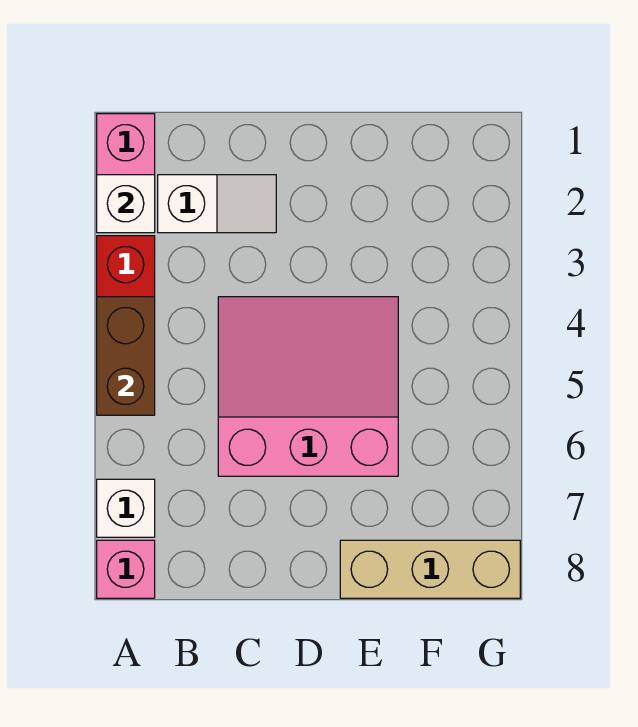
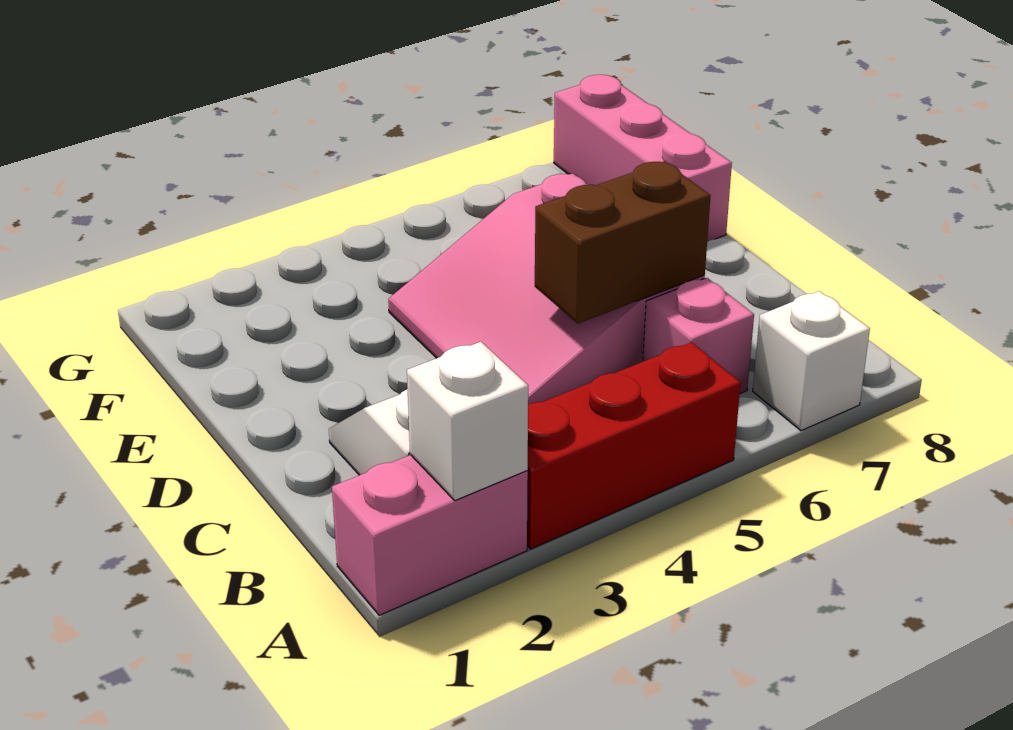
brown brick A4:A5 level 2 -> brown brick C5:C6 level 2
pink brick A8 level 1 -> pink brick B6 level 1
tan brick E8:G8 level 1 -> pink brick E8:G8 level 1

